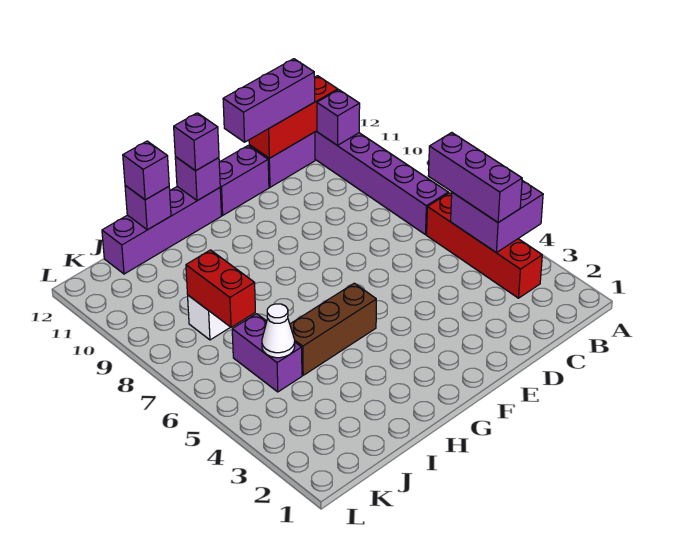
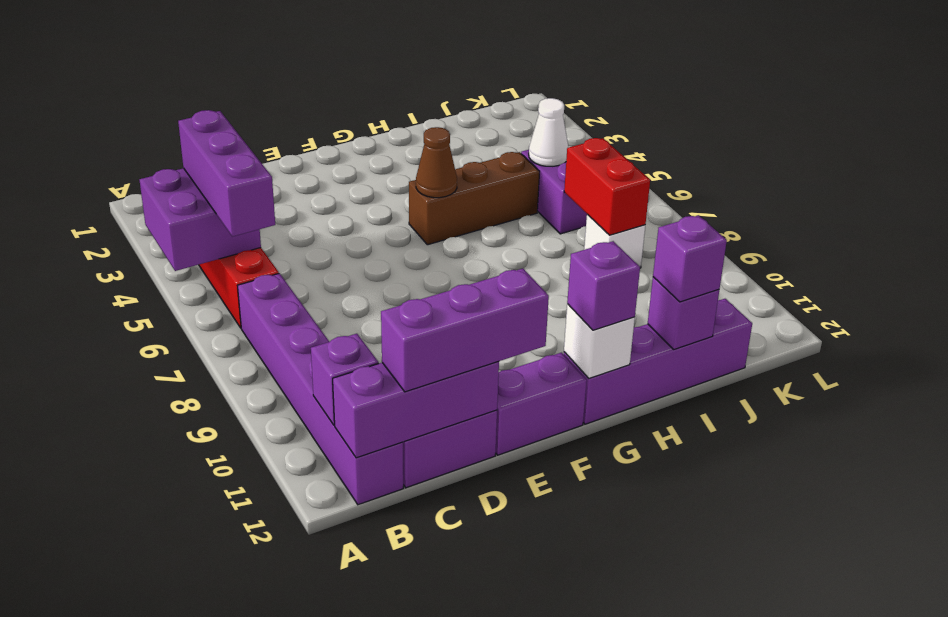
red brick B12:D12 level 2 -> purple brick B12:D12 level 2
none -> brown cone G5 level 2
purple brick G12 level 2 -> white brick G12 level 2

